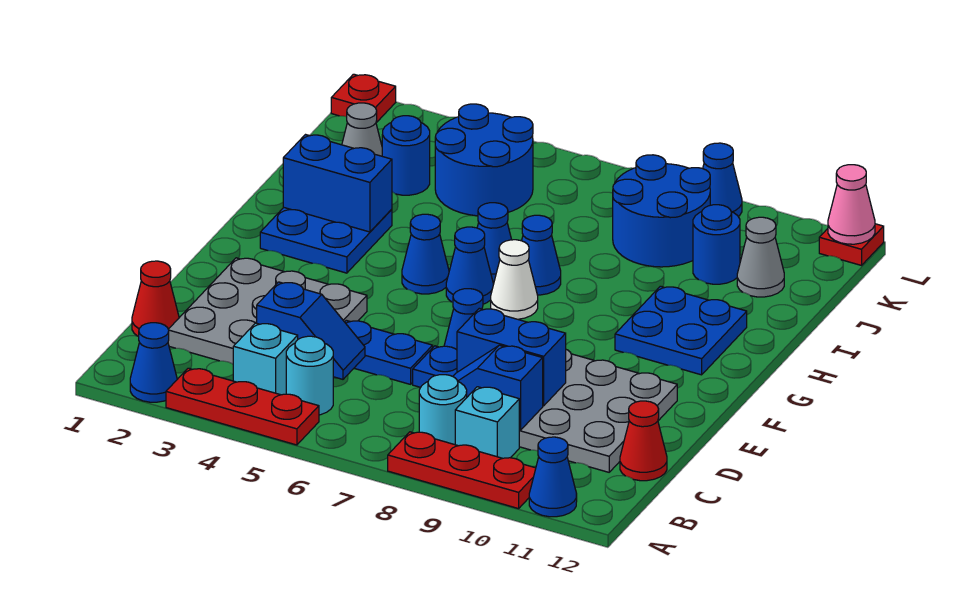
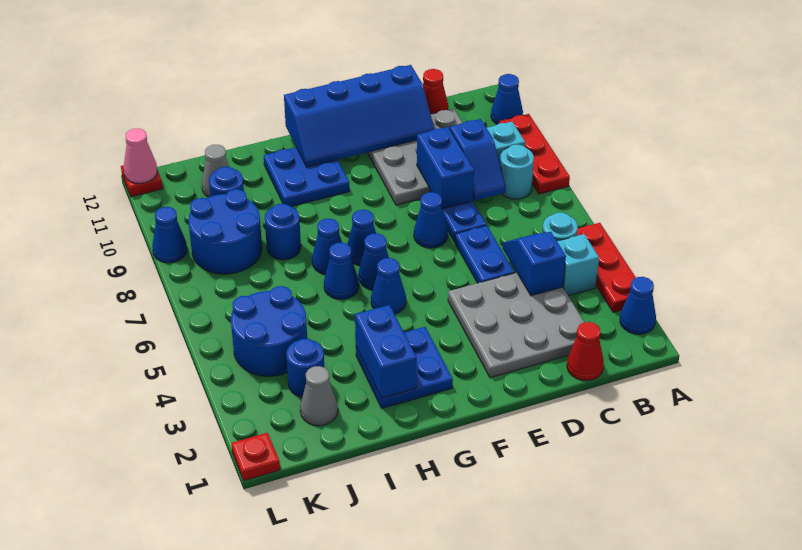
none -> blue slope D11:G12 level 2 top 12
white cone G7 level 1 -> blue cone G7 level 1
none -> blue round brick I8 level 1

